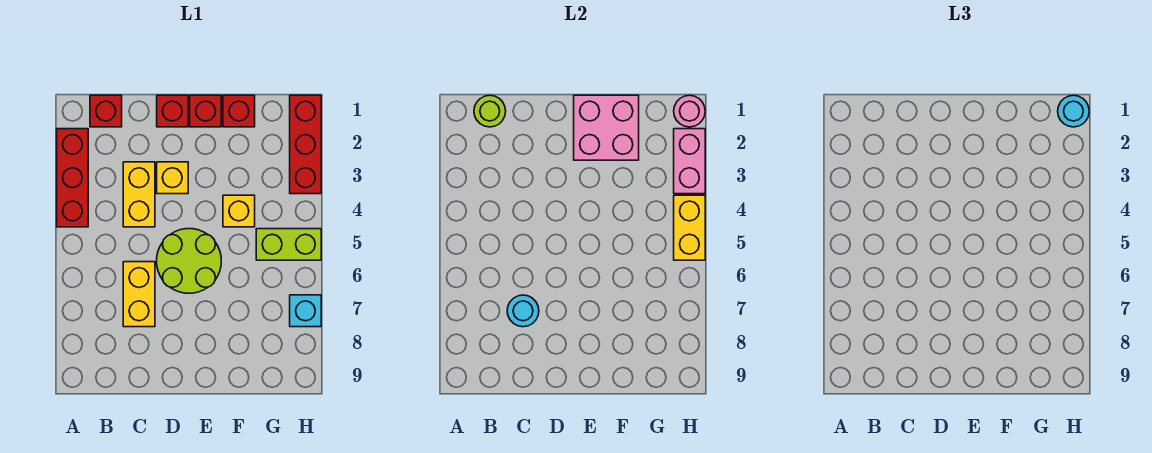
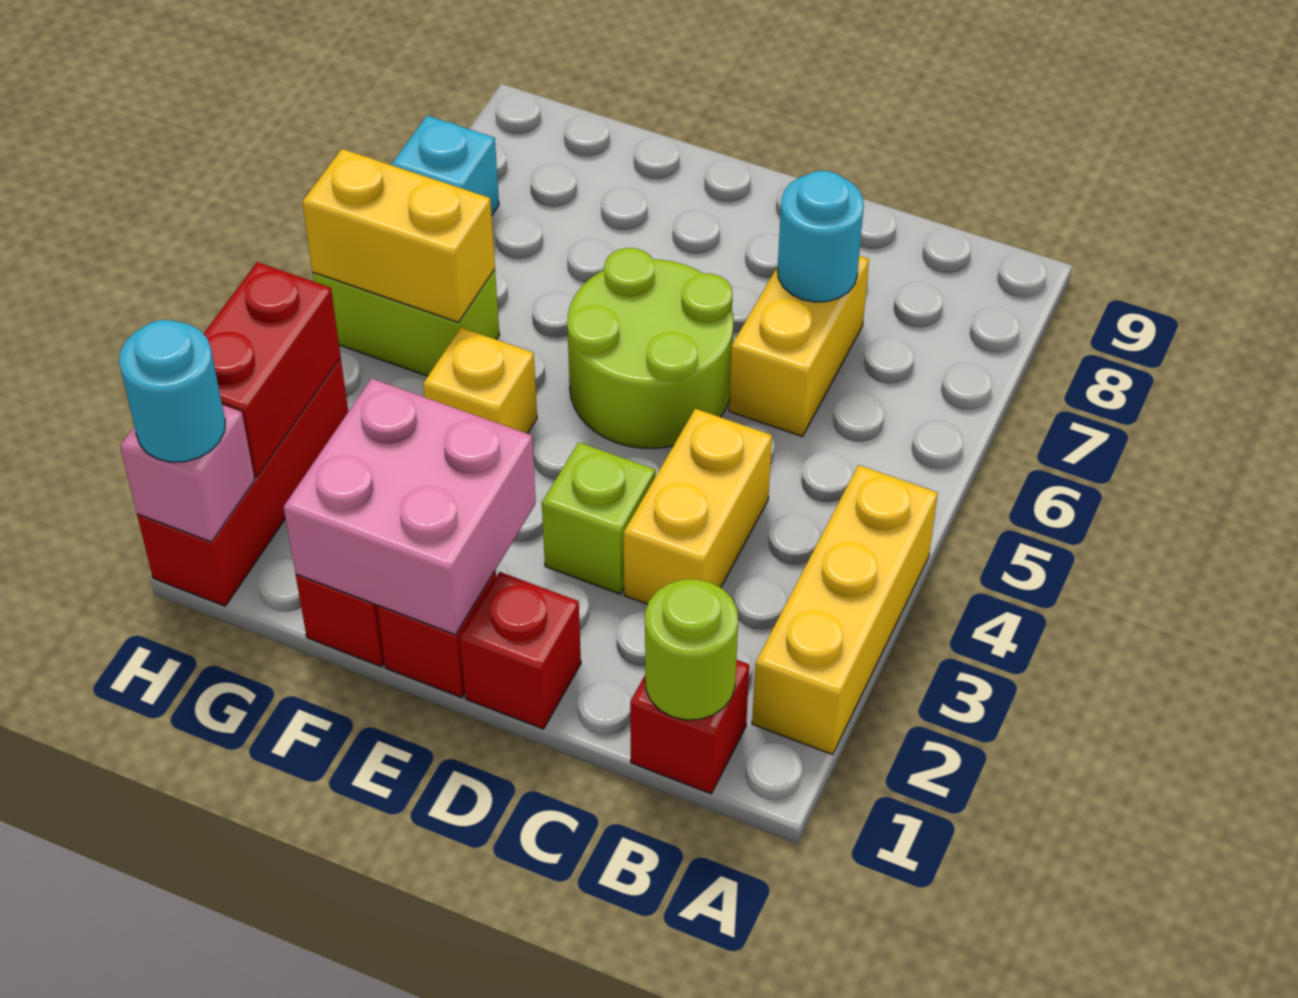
red brick A2:A4 level 1 -> yellow brick A2:A4 level 1
yellow brick D3 level 1 -> lime brick D3 level 1
pink round brick H1 level 2 -> pink brick H1 level 2
pink brick H2:H3 level 2 -> red brick H2:H3 level 2
yellow brick H4:H5 level 2 -> yellow brick G5:H5 level 2

